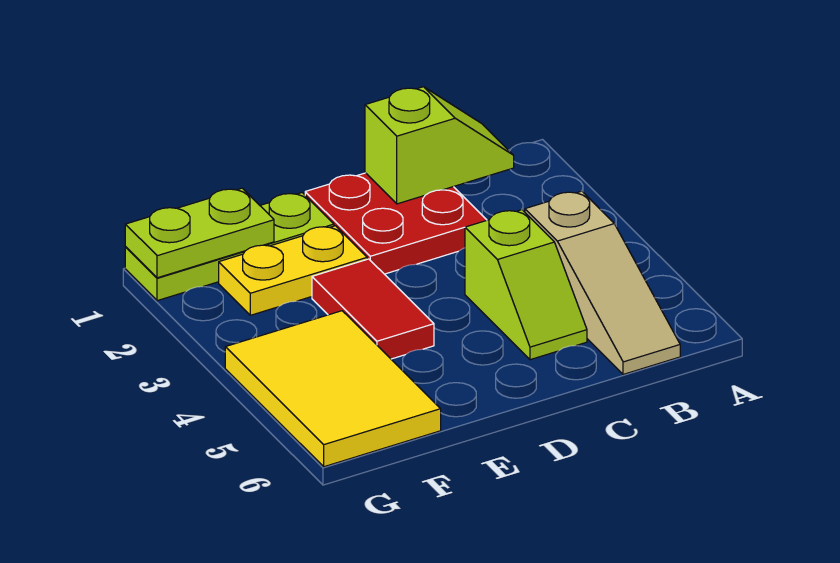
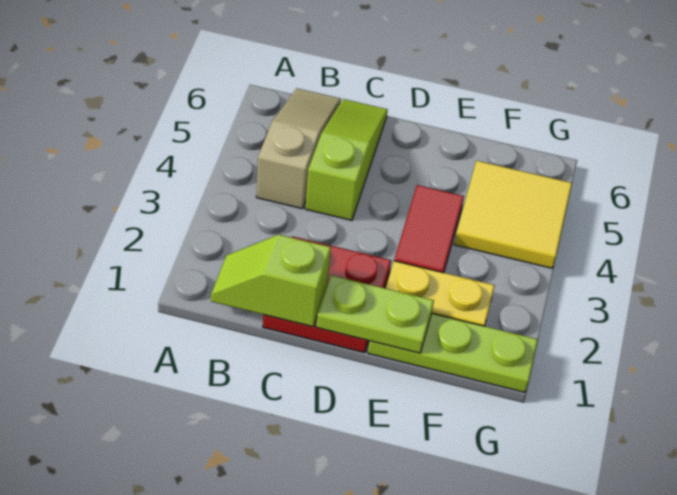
lime slope C4:C5 level 1 top 4 -> lime slope C4:C6 level 1 top 4
lime plate F1:G1 level 2 -> lime plate D1:E1 level 2
yellow tile F4:G6 level 1 -> yellow tile F4:G5 level 1

